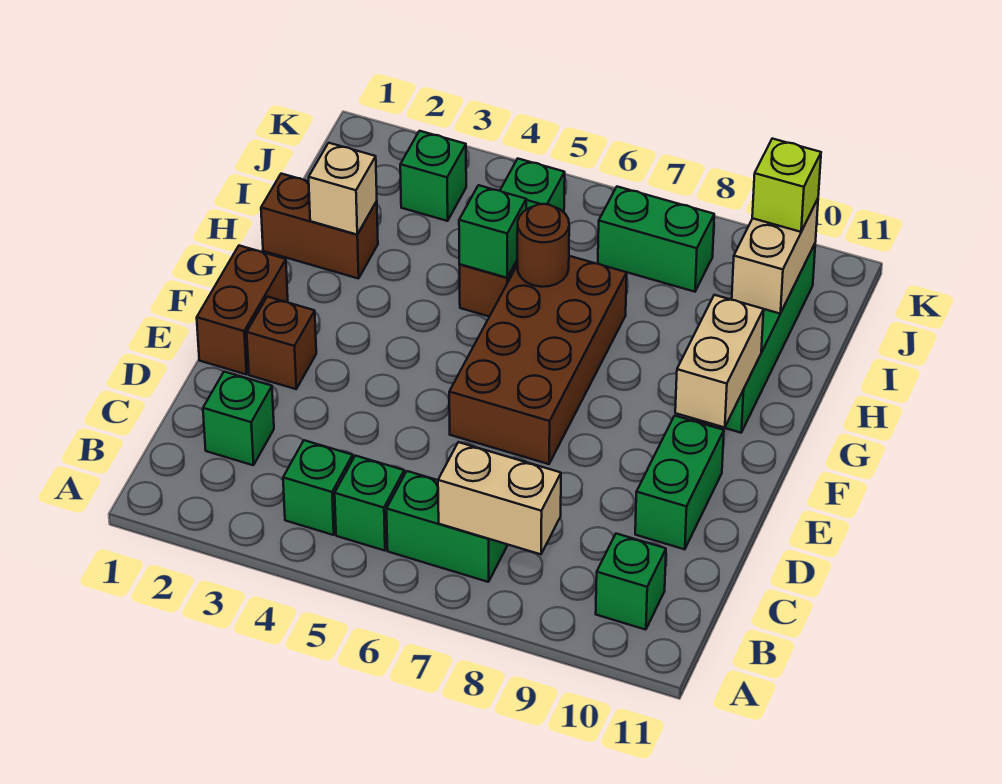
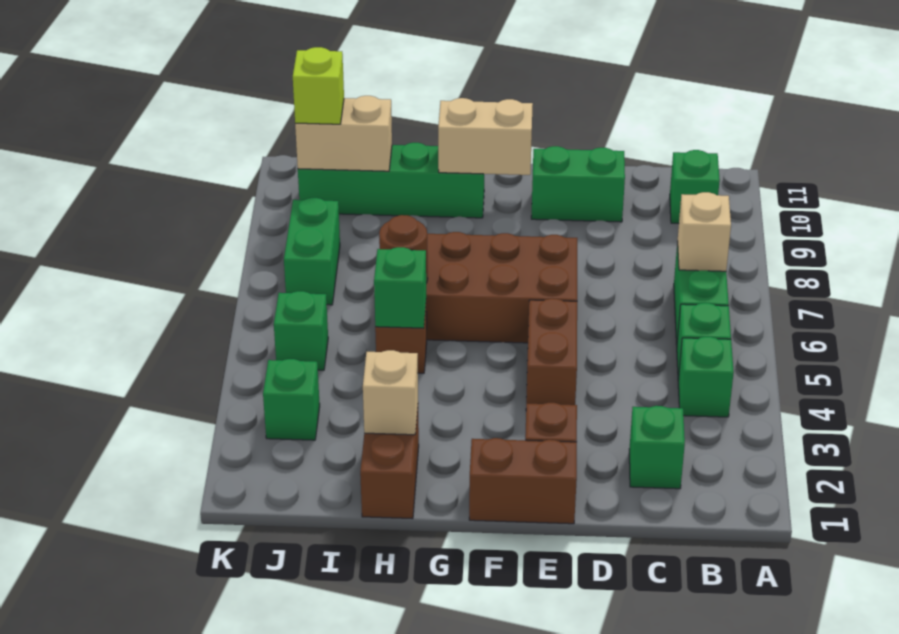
tan brick B7:B8 level 2 -> tan brick B7 level 2
none -> brown brick E4:E5 level 1

